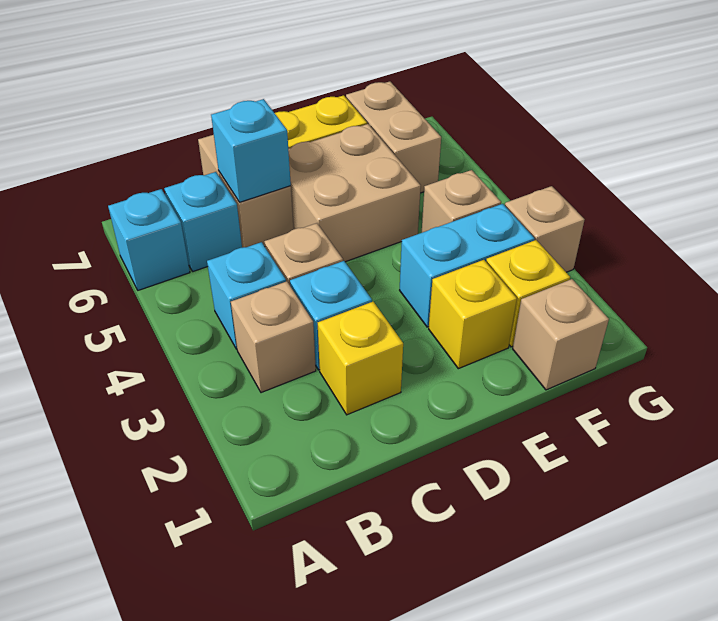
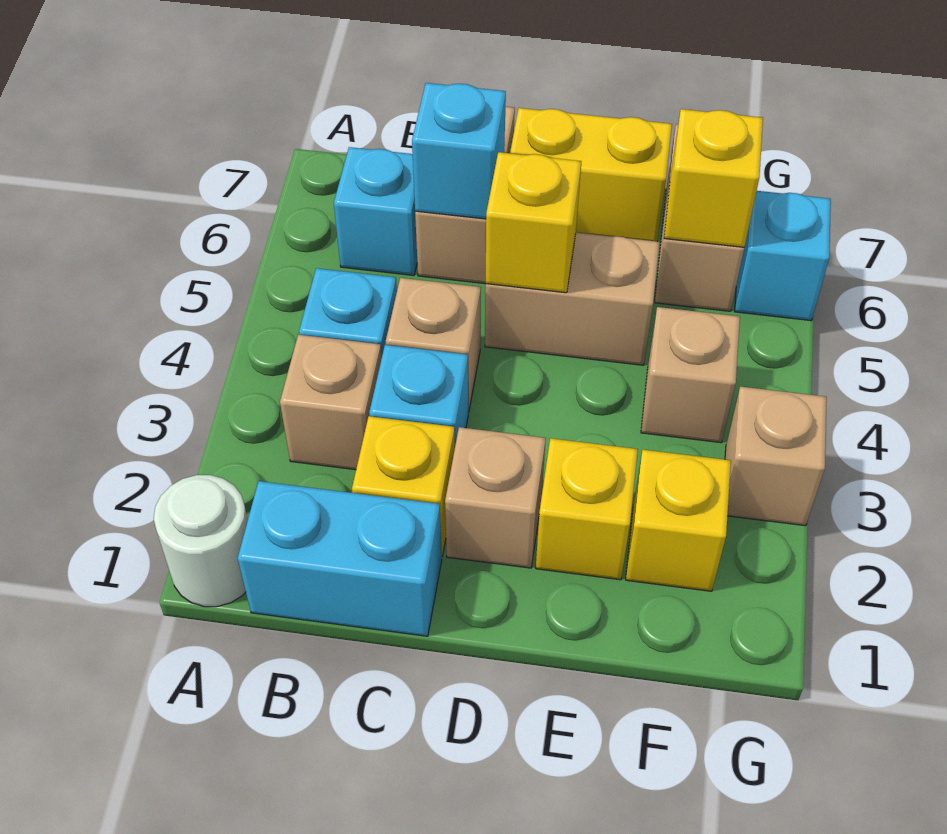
none -> white round brick A1 level 1
cyan brick A6 level 1 -> cyan brick G6 level 1
tan brick D5:E6 level 1 -> tan brick D5:E5 level 1
none -> yellow brick D5 level 2
cyan brick E3:F3 level 1 -> cyan brick B1:C1 level 1
tan brick F1 level 1 -> tan brick D2 level 1
none -> yellow brick F6 level 2

